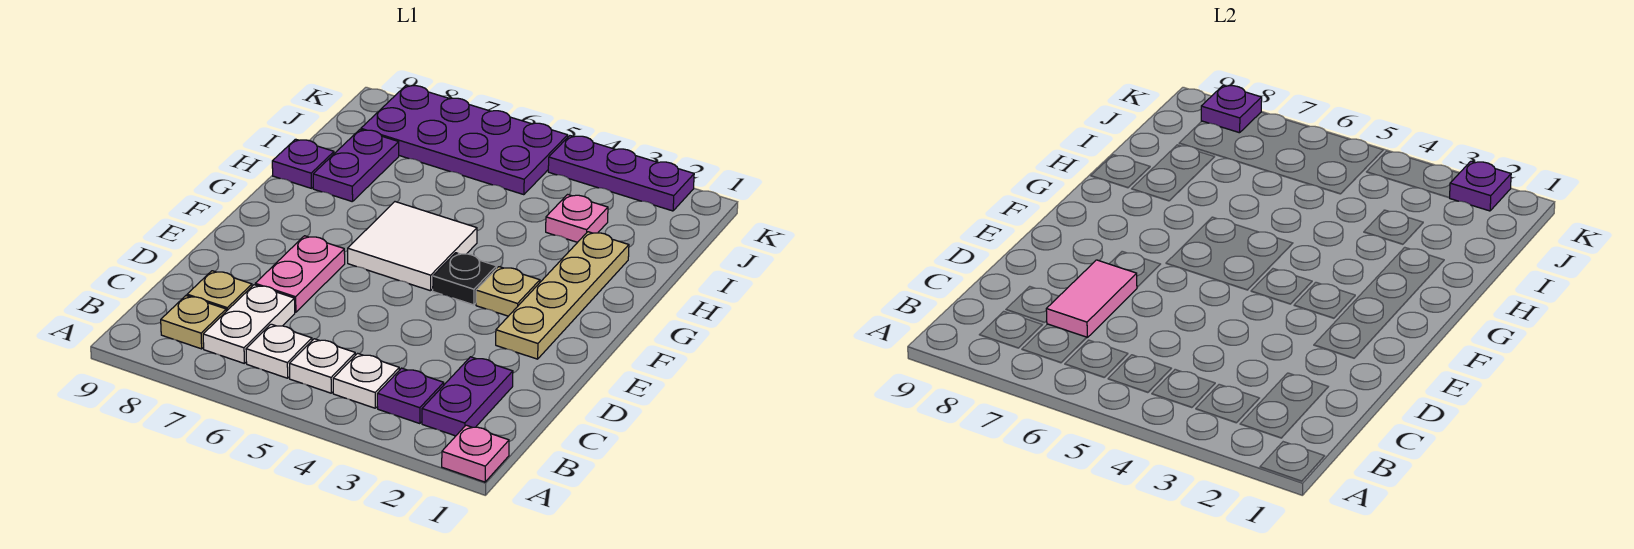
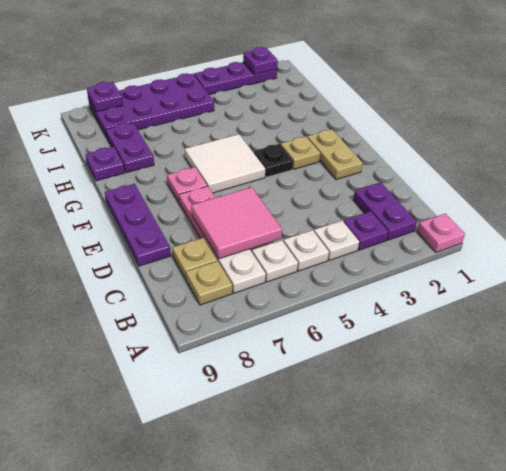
pink tile C7:D7 level 2 -> pink tile C6:D7 level 2
none -> purple plate D9:F9 level 1
tan plate E2:H2 level 1 -> tan plate E2:F2 level 1
pink plate I3 level 1 -> pink plate F7 level 1

